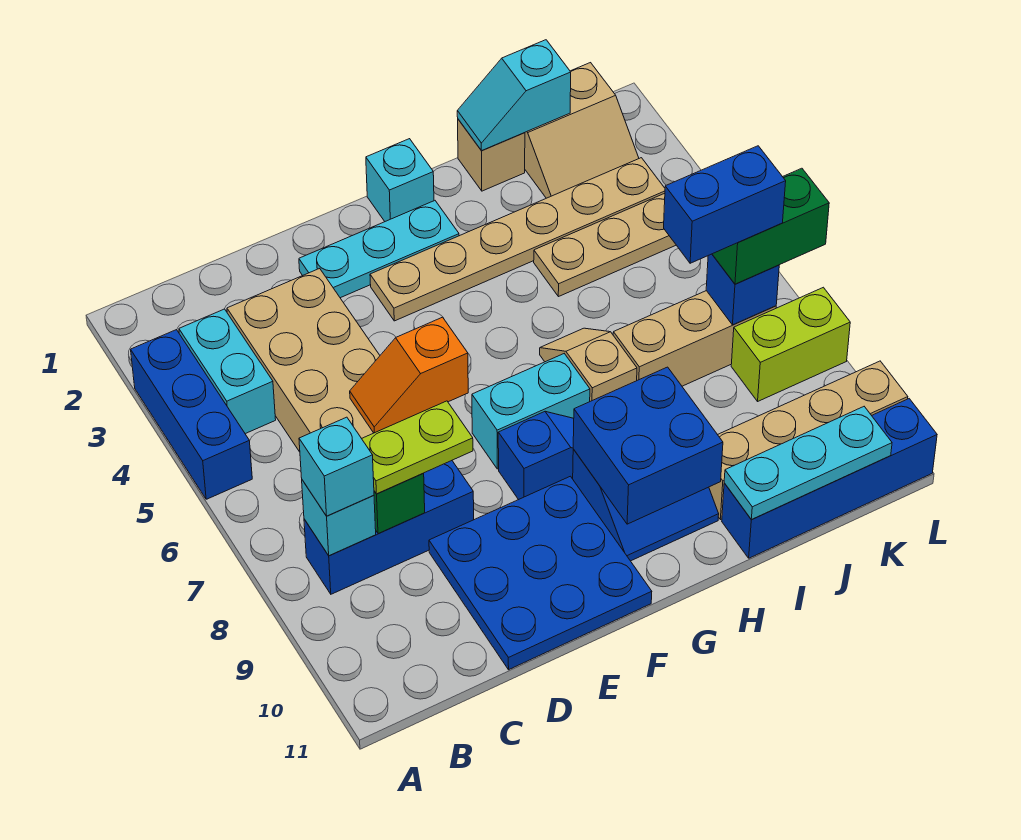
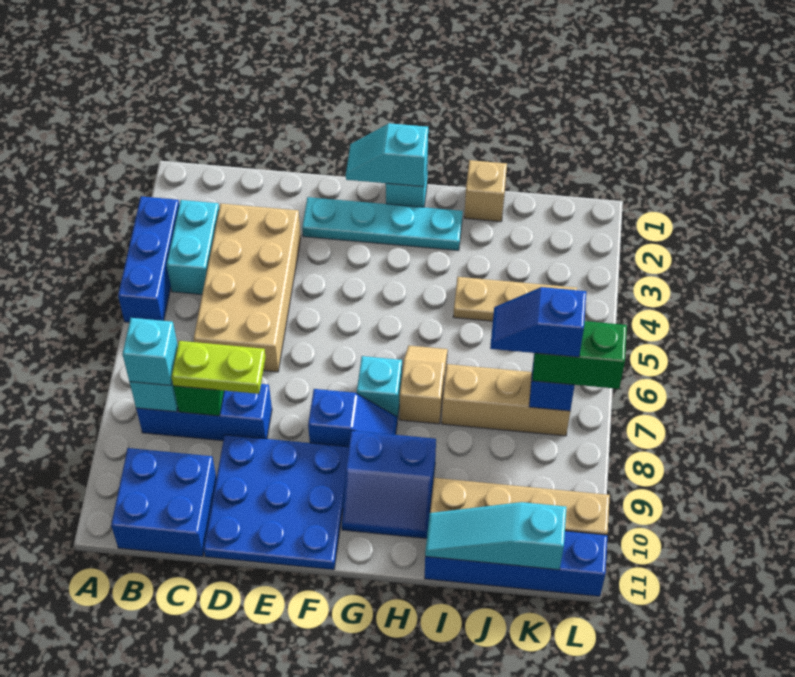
orange slope D6:E6 level 2 top E -> none
cyan plate E2:G2 level 1 -> cyan plate E2:H2 level 1
tan plate F3:K3 level 1 -> none
cyan brick F7:G7 level 1 -> cyan brick G7 level 1
blue brick G9:H10 level 2 -> blue brick B10:C11 level 1
cyan slope I1:J1 level 2 top J -> cyan slope F1:G1 level 2 top G
cyan plate I11:K11 level 2 -> cyan slope I11:K11 level 2 top K
tan slope J1:K2 level 1 top 1 -> none
blue brick J7:K7 level 4 -> blue slope J7:K7 level 4 top K
lime brick K8:L8 level 1 -> none

